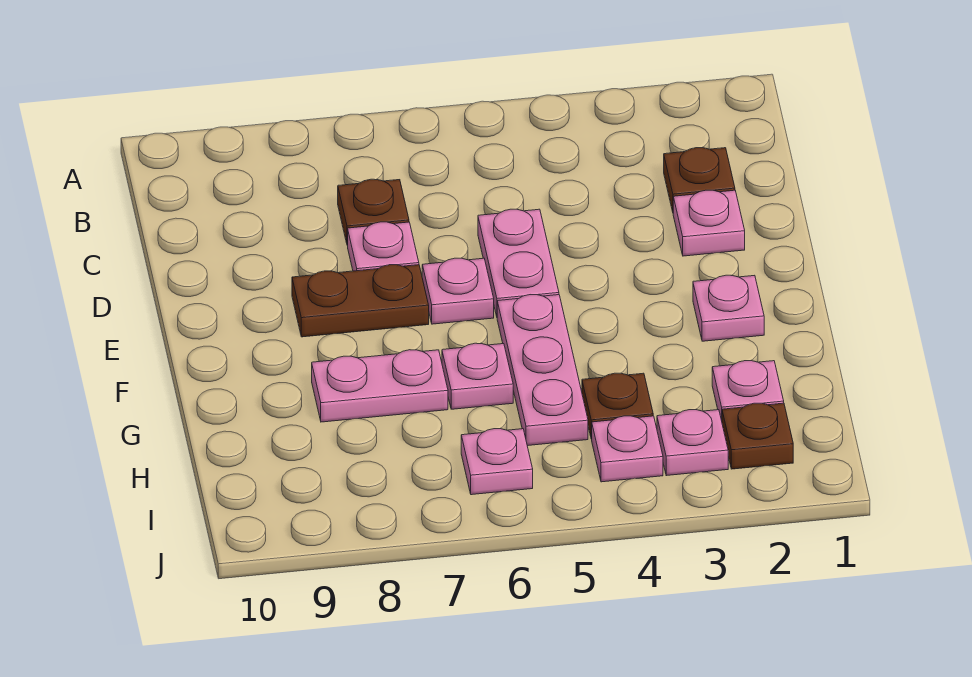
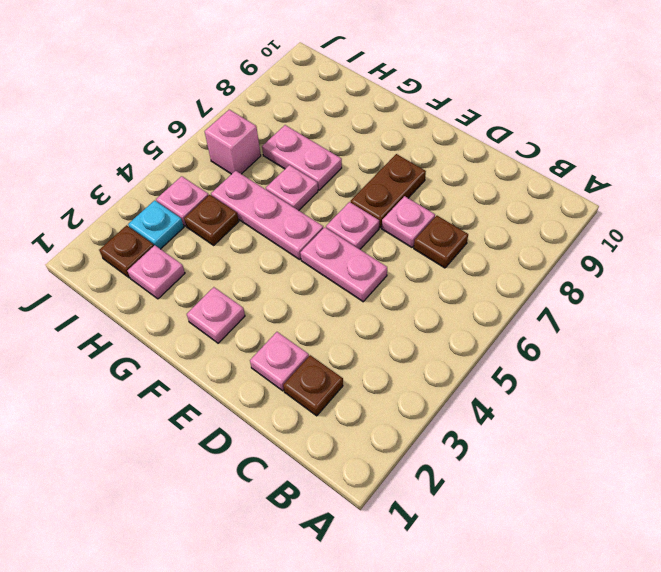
pink plate G7:G8 level 1 -> pink plate G7:H7 level 1
pink plate I3 level 1 -> cyan plate I3 level 1
pink plate I6 level 1 -> pink brick I6 level 1

